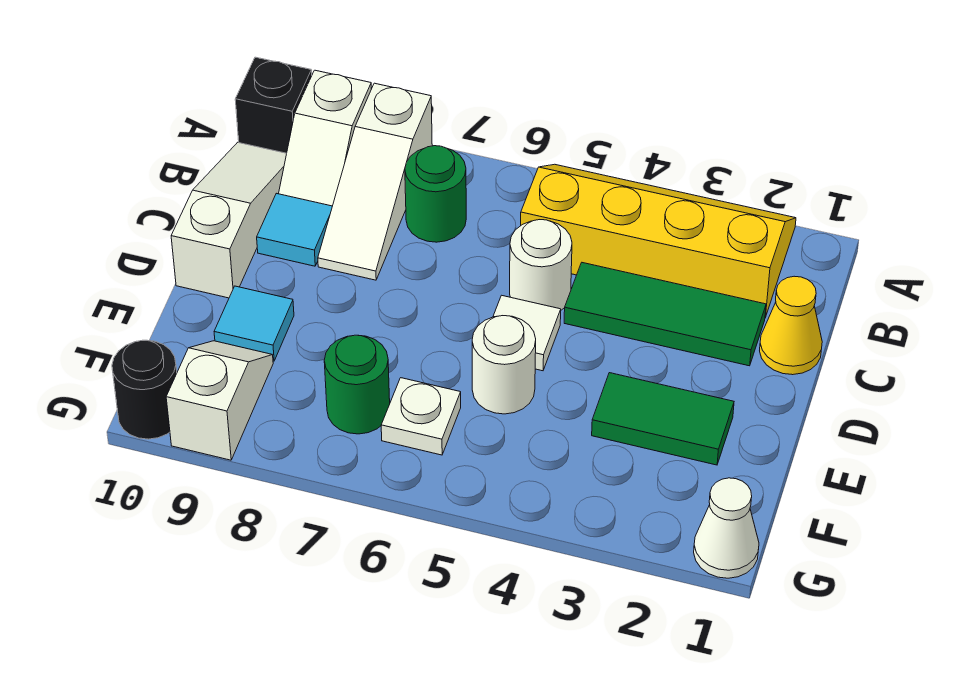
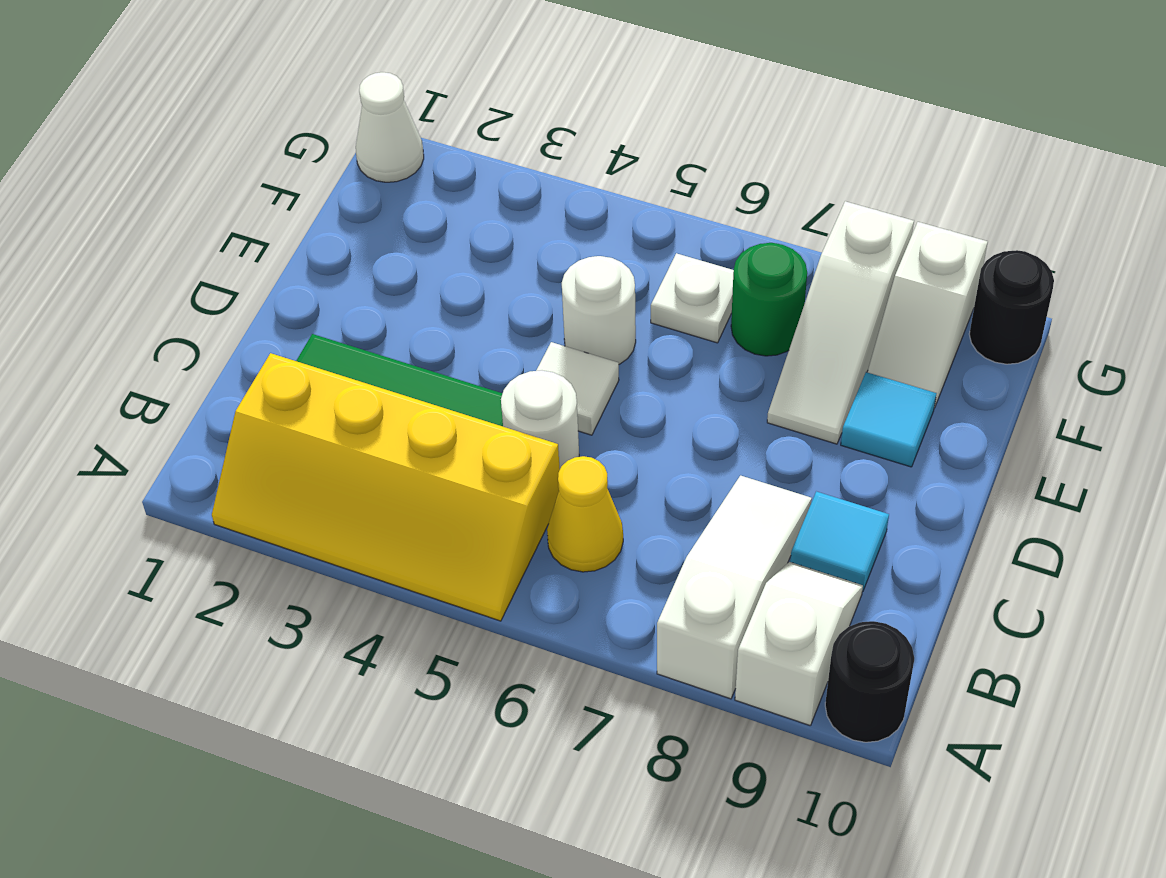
black brick A10 level 1 -> black round brick A10 level 1
green round brick B7 level 1 -> none
white slope B10:D10 level 1 top D -> white slope E8:G8 level 1 top G
yellow cone C1 level 1 -> yellow cone B6 level 1
green tile E2:E3 level 1 -> none

